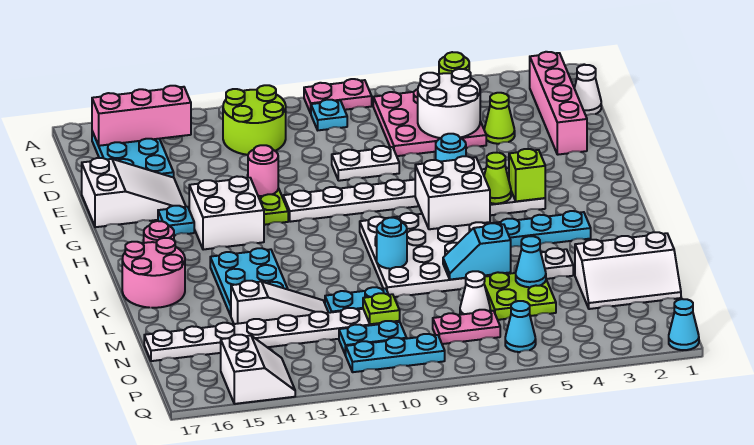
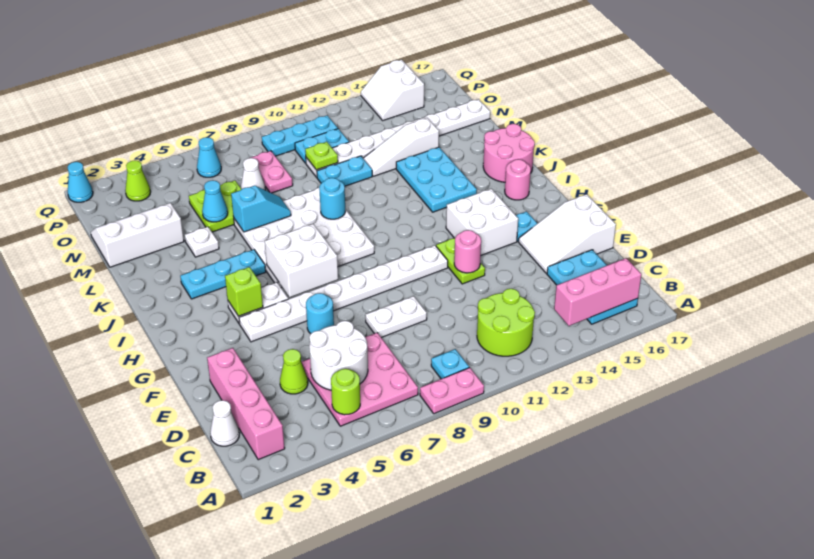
lime cone H5 level 2 -> lime cone P3 level 1
pink plate O7:O8 level 1 -> pink plate N8:O8 level 1

